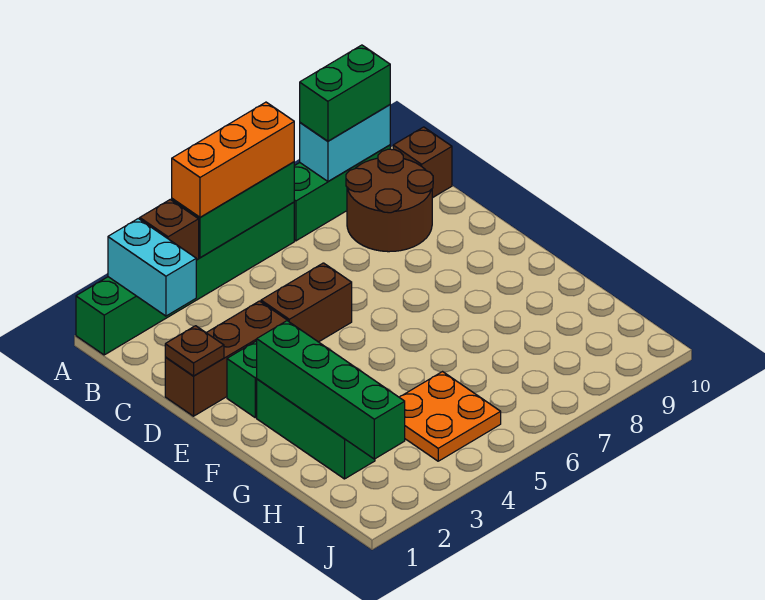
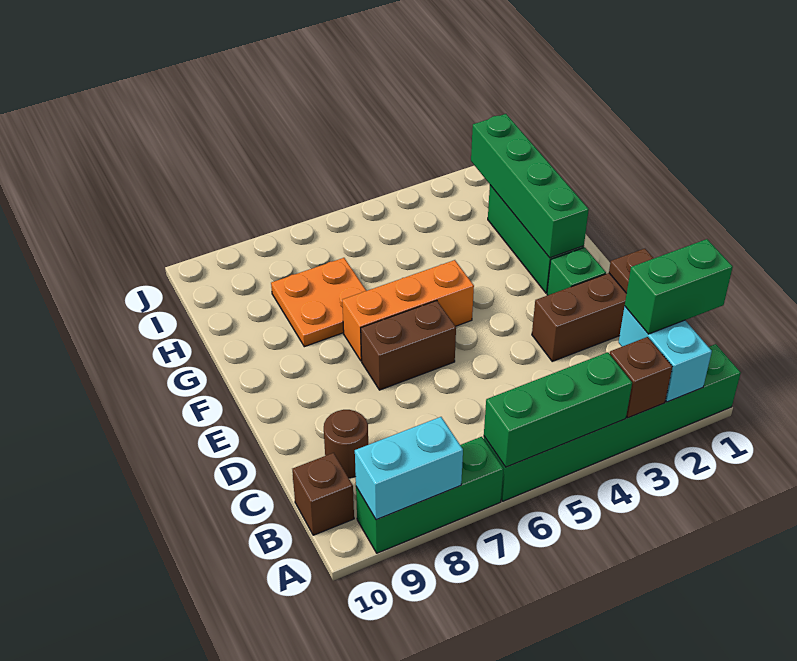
orange brick A4:A6 level 3 -> orange brick F5:F7 level 1
green brick A8:A9 level 3 -> green brick B1:B2 level 3
brown round brick B8:C9 level 1 -> brown round brick C9 level 1
brown brick D4:D5 level 1 -> brown brick E6:E7 level 1
orange plate H4:I5 level 1 -> orange plate G7:H8 level 1

